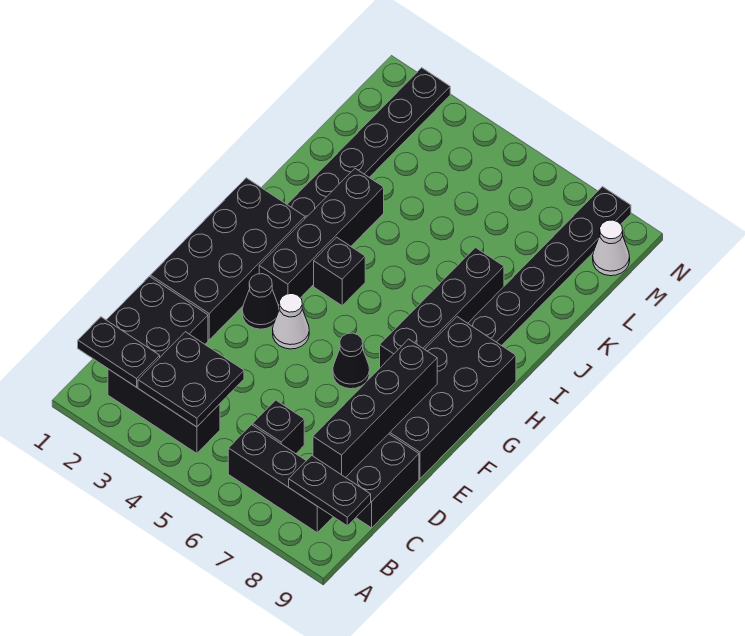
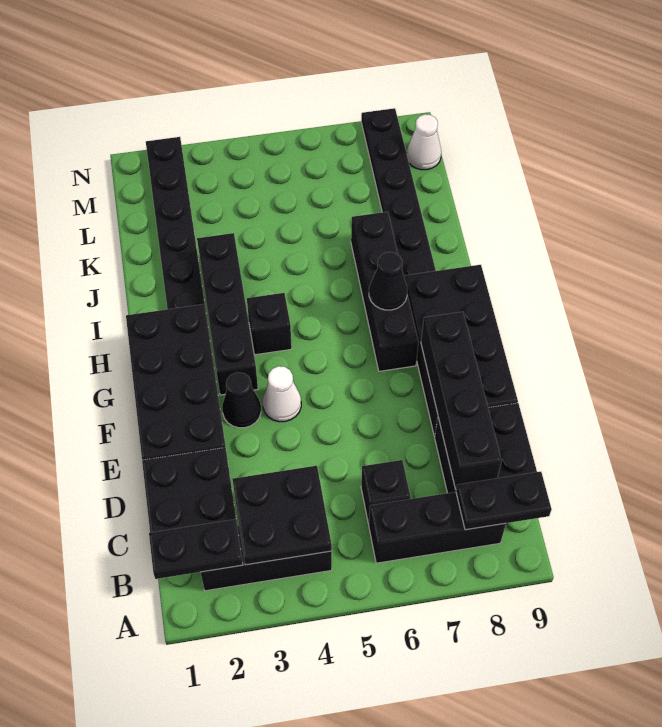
black cone F6 level 1 -> black cone H7 level 2

